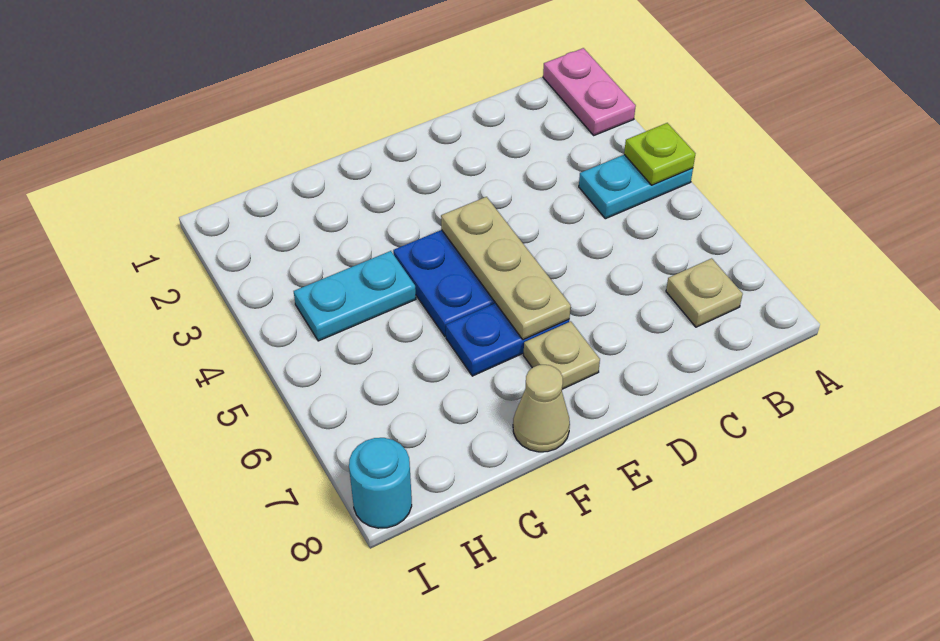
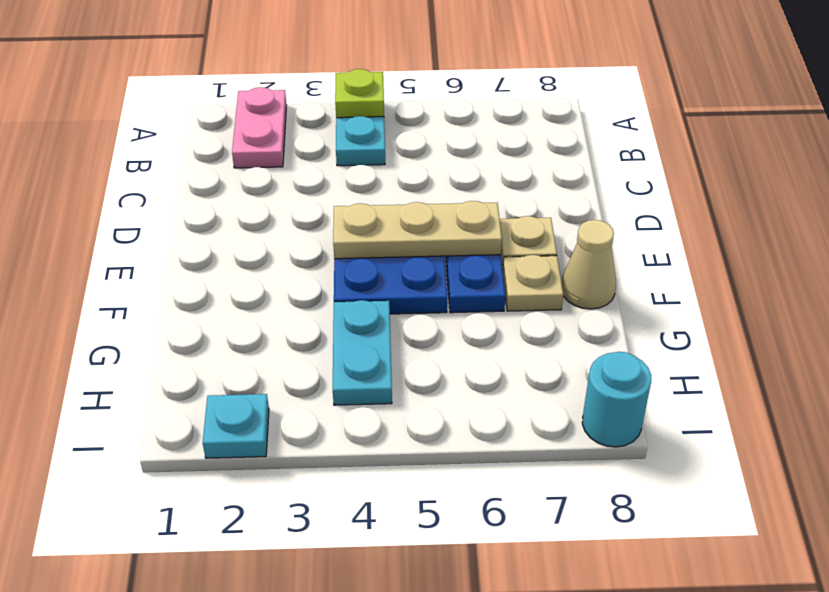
pink plate A1:A2 level 1 -> pink plate A2:B2 level 1
tan plate B7 level 1 -> tan plate F7 level 1
none -> cyan plate I2 level 1

